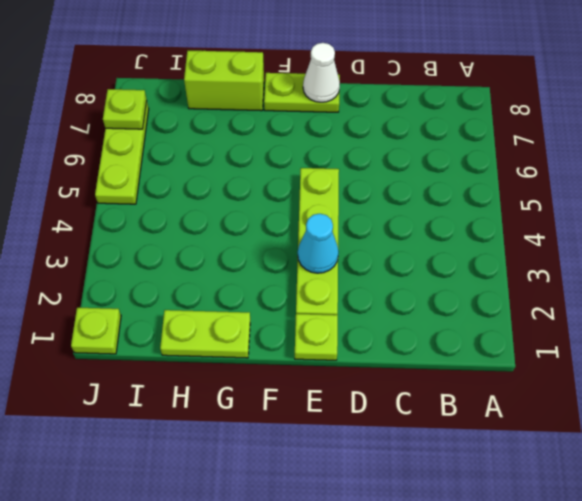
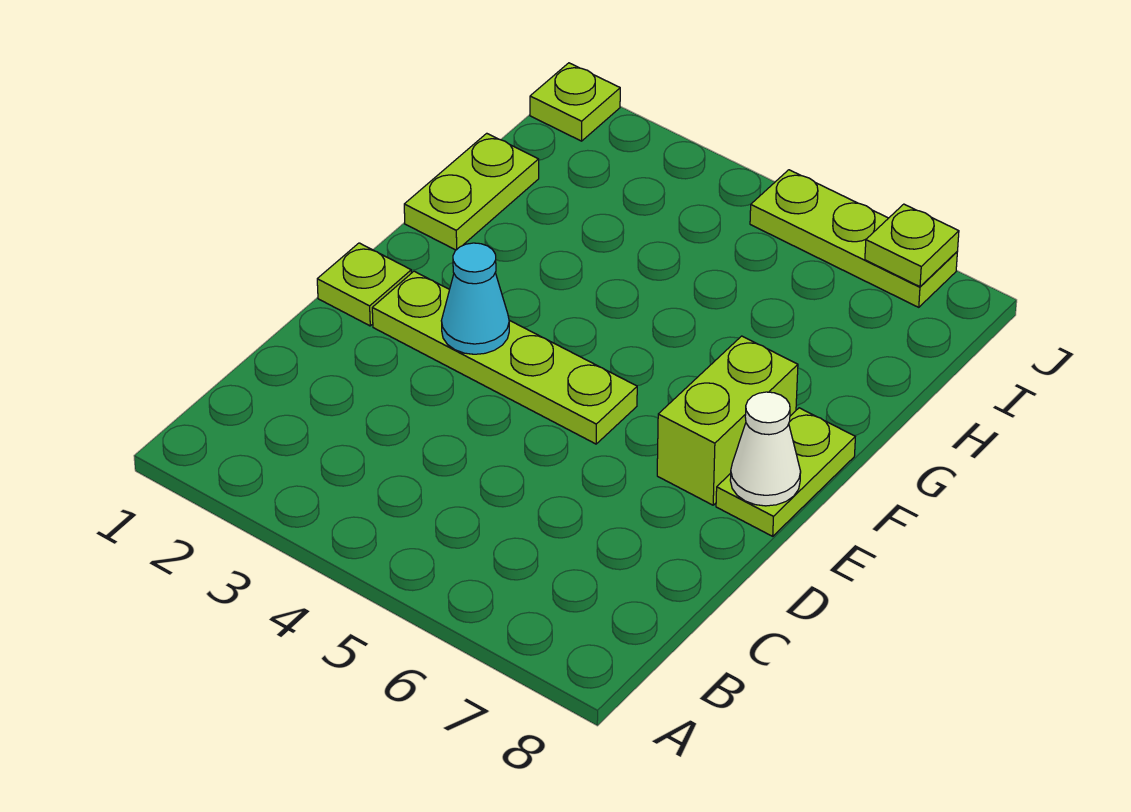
lime brick G8:H8 level 1 -> lime brick E7:F7 level 1

